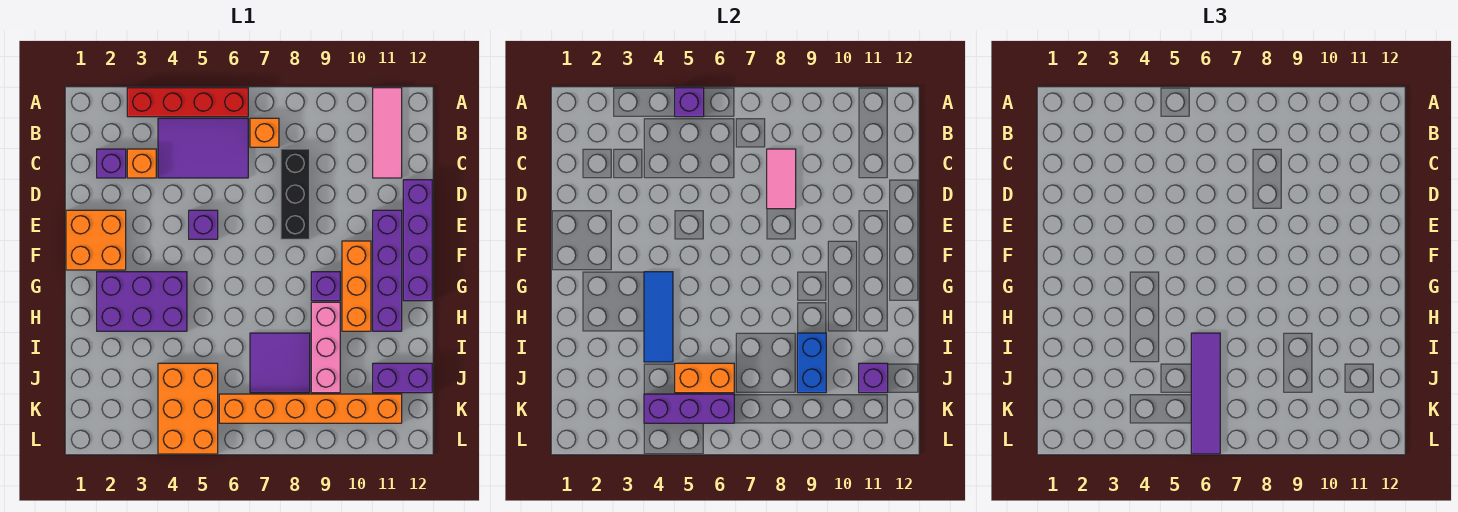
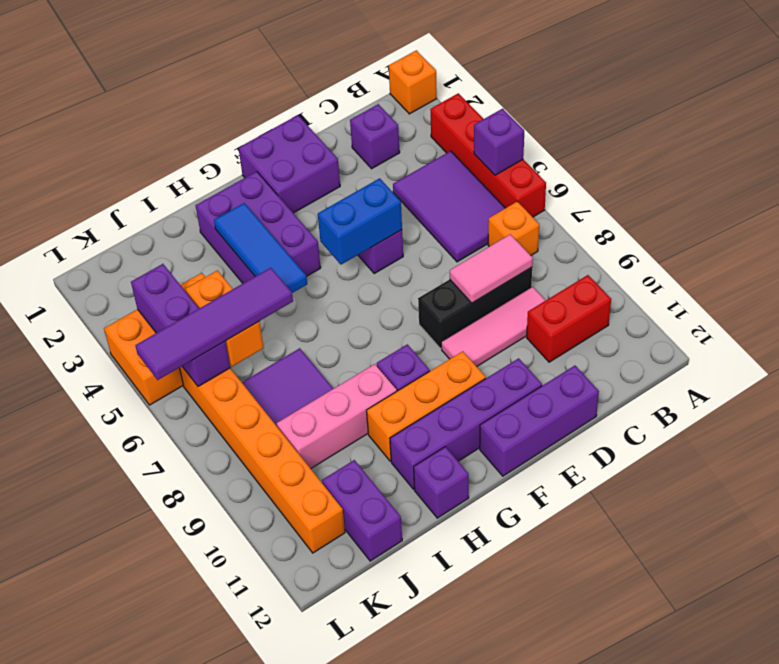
pink tile A11:C11 level 1 -> pink tile C9:E9 level 1
none -> red brick B10:C10 level 1
orange brick C3 level 1 -> orange brick A1 level 1
purple brick D12:G12 level 1 -> purple brick D12:F12 level 1
orange brick E1:F2 level 1 -> purple brick E1:F2 level 1
blue tile G4:I4 level 2 -> blue tile H3:H5 level 2
blue brick I9:J9 level 2 -> blue brick E5:F5 level 2
purple brick J11 level 2 -> purple brick H12 level 1

